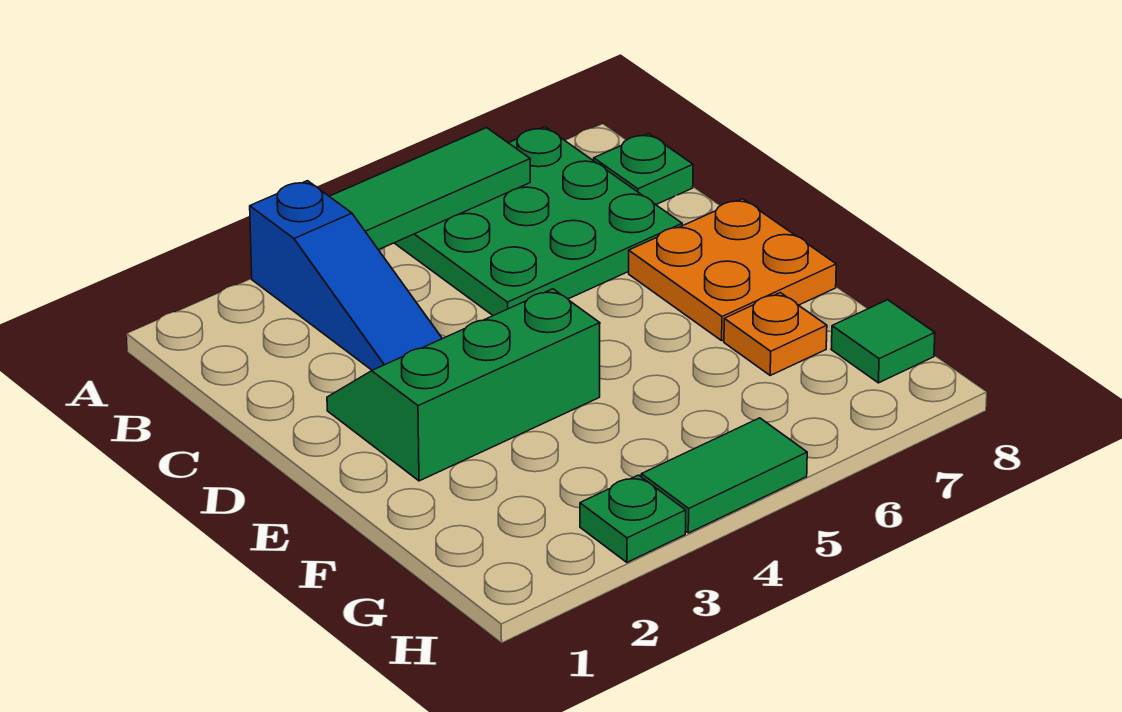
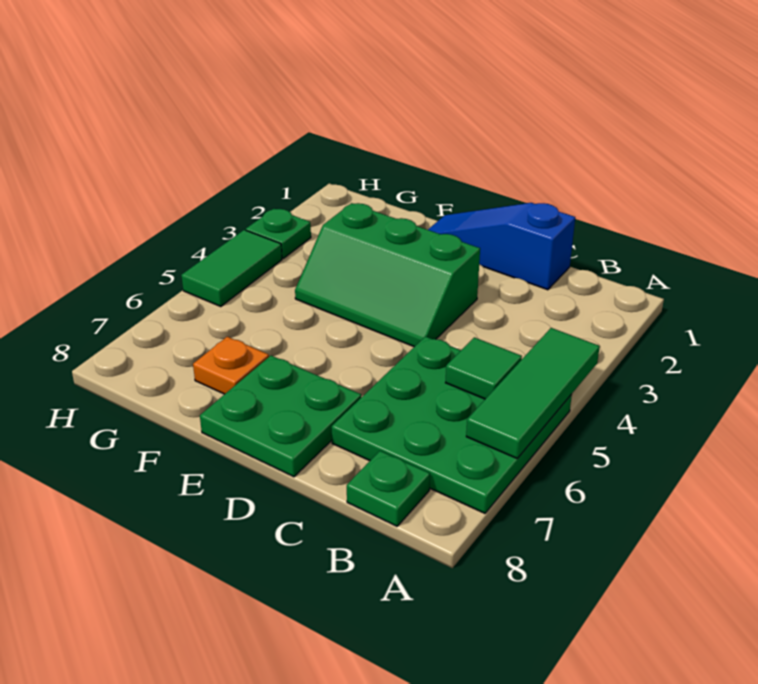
blue slope A3:C3 level 1 top A -> blue slope C1:E1 level 1 top C
green slope D2:E4 level 1 top E -> green slope D3:F4 level 1 top 3
orange plate D7:E8 level 1 -> green plate D7:E8 level 1
green tile G8 level 1 -> green tile B5 level 2

